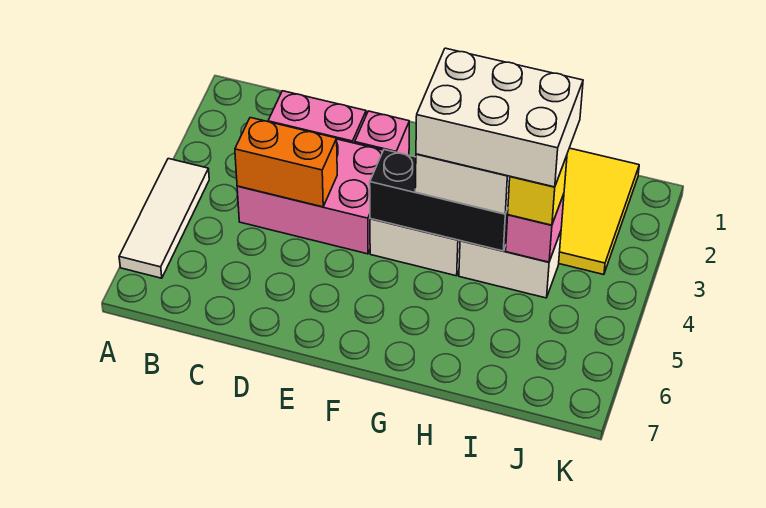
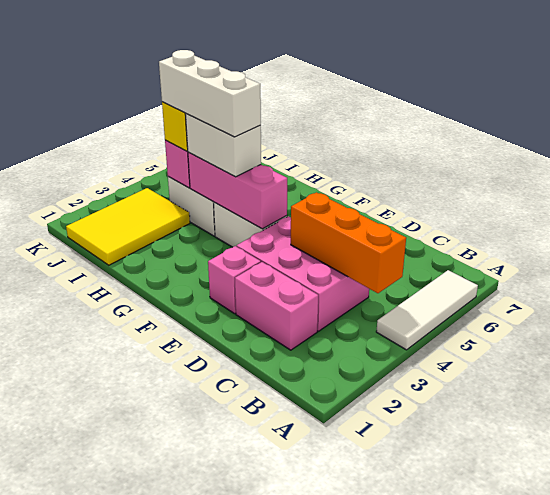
orange brick C4:D4 level 2 -> orange brick B4:D4 level 2
black brick F4:H4 level 2 -> pink brick F4:H4 level 2
white brick G3:I4 level 4 -> white brick G4:I4 level 4

